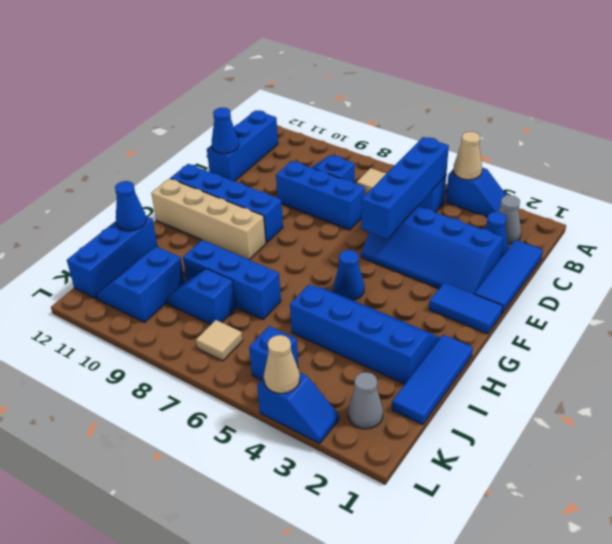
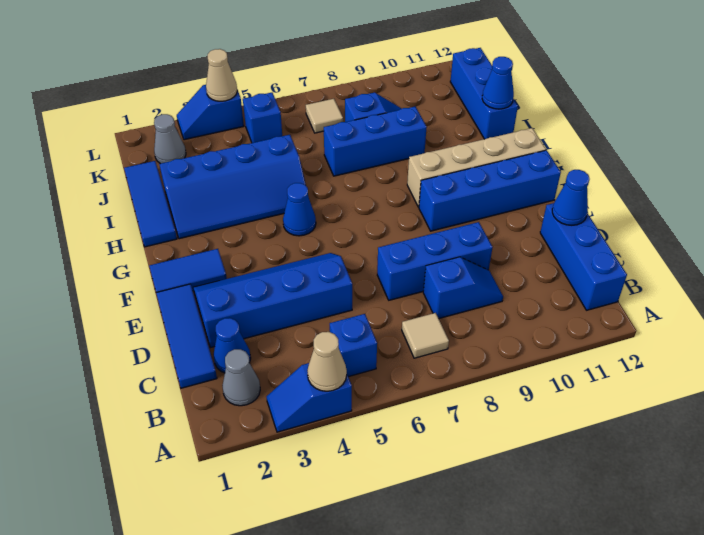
blue brick B5:E5 level 2 -> none
blue slope J10:K11 level 1 top 10 -> none

